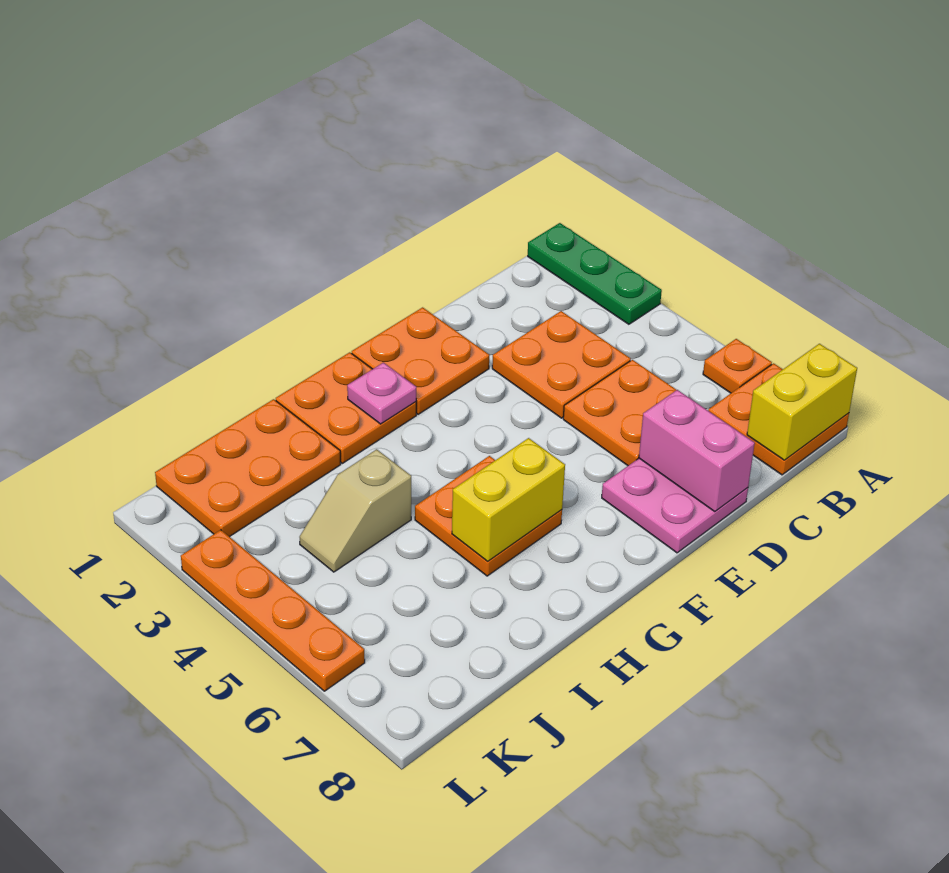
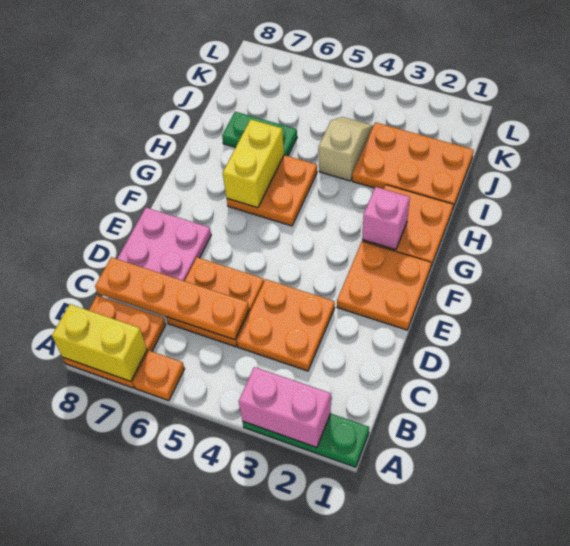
yellow brick A8:B8 level 2 -> yellow brick A7:A8 level 2
pink brick D7:D8 level 2 -> pink brick A2:A3 level 2
pink plate G2 level 2 -> pink brick G2 level 2
orange plate I1:K2 level 1 -> orange plate I1:J3 level 1
none -> green plate I6:I7 level 1
orange plate L3:L6 level 1 -> orange plate C5:C8 level 2

